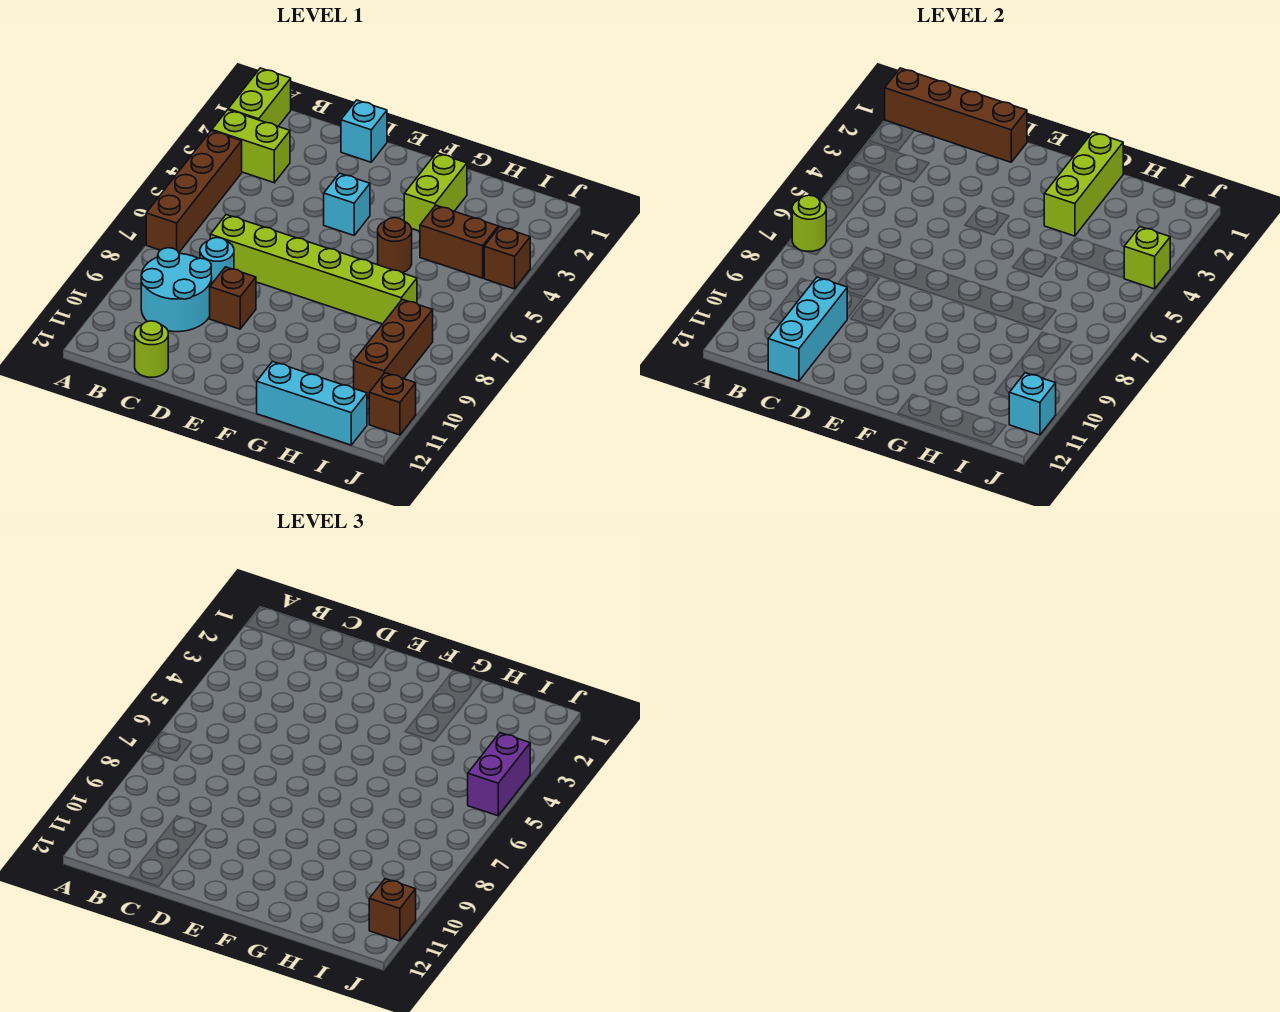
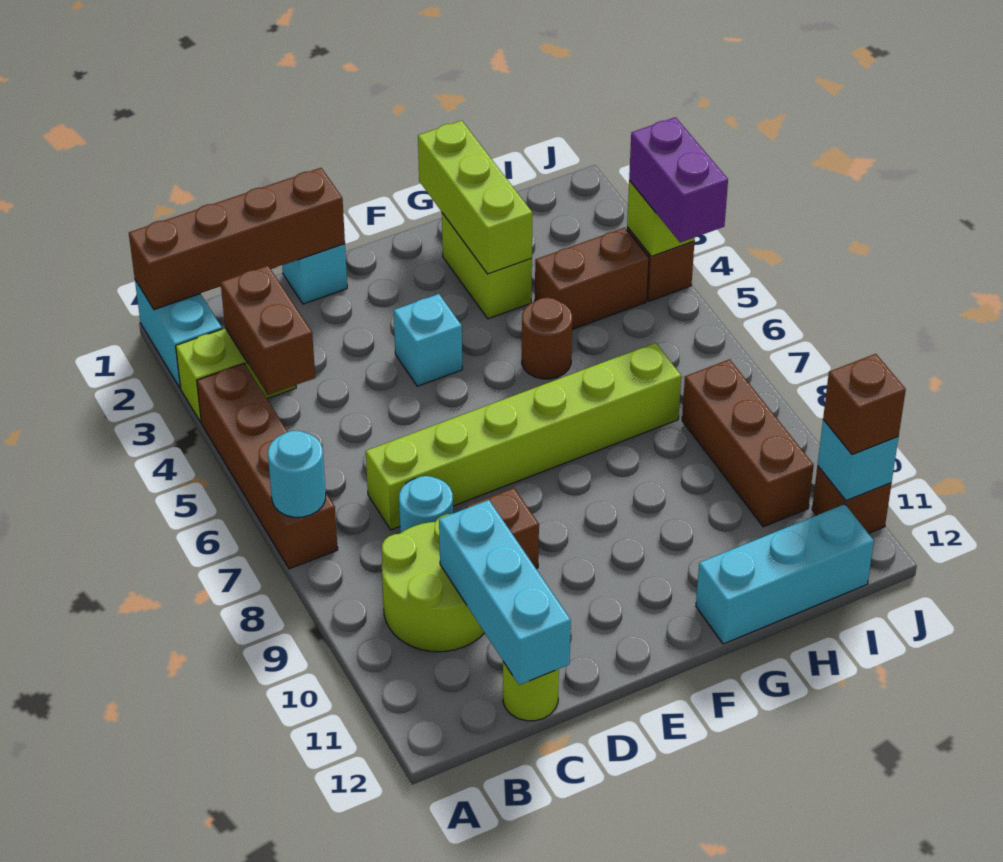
lime brick A1:A2 level 1 -> cyan brick A1:A2 level 1
lime round brick A7 level 2 -> cyan round brick A7 level 2
none -> brown brick B3:B4 level 2
cyan round brick B9:C10 level 1 -> lime round brick B9:C10 level 1

